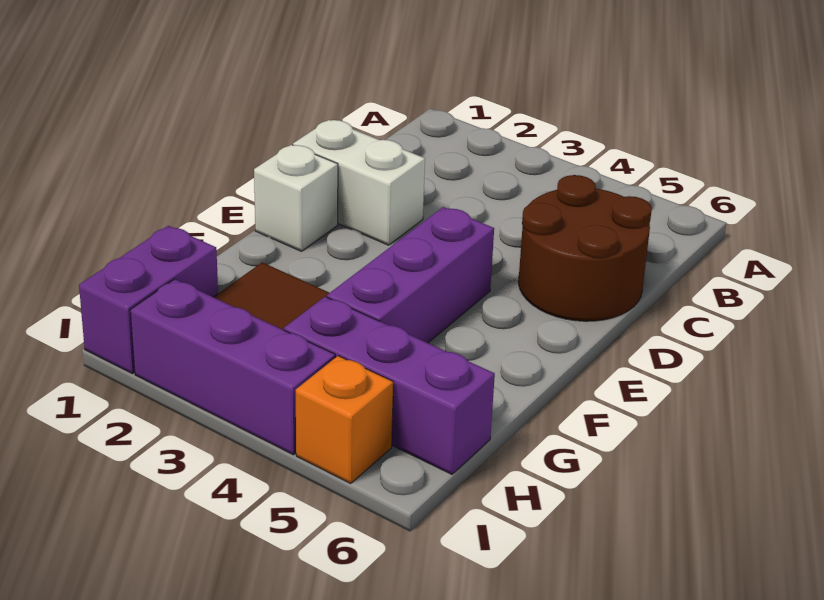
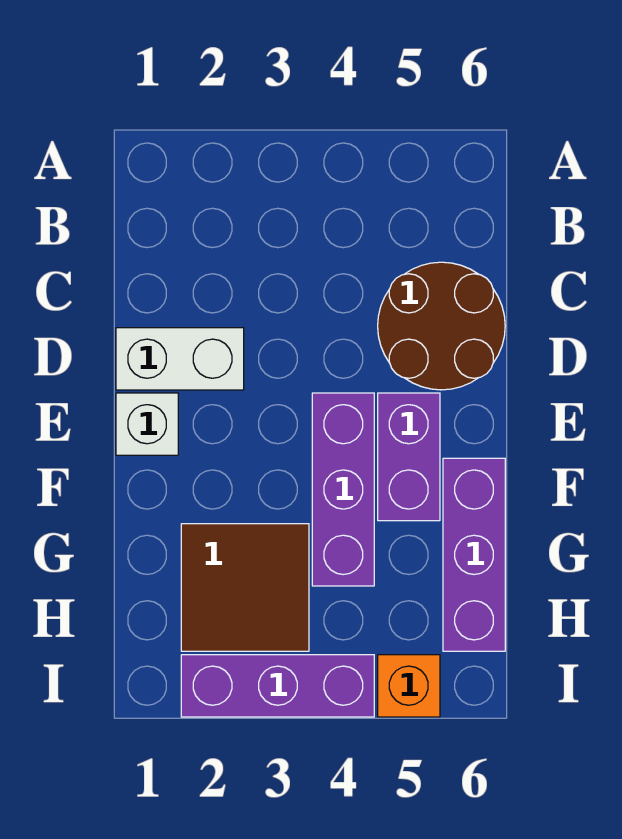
purple brick H1:I1 level 1 -> purple brick E5:F5 level 1
purple brick H4:H6 level 1 -> purple brick F6:H6 level 1

